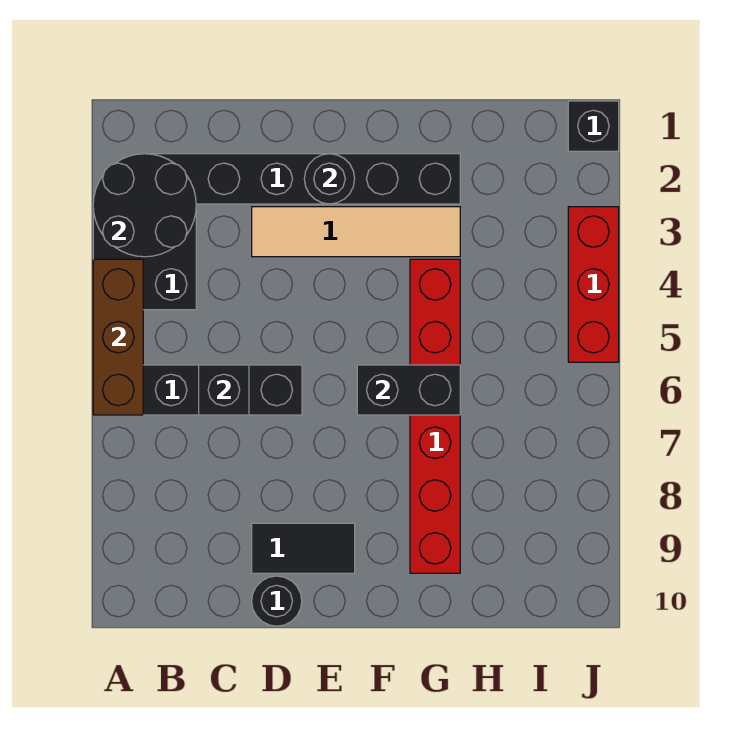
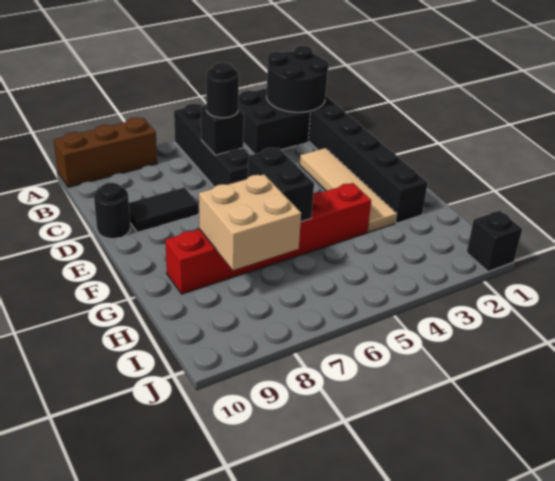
brown brick A4:A6 level 2 -> brown brick A8:A10 level 1
black tile D9:E9 level 1 -> black tile D8:D9 level 1
black round brick E2 level 2 -> black round brick C6 level 3
none -> tan brick G7:H8 level 2
red brick J3:J5 level 1 -> none

